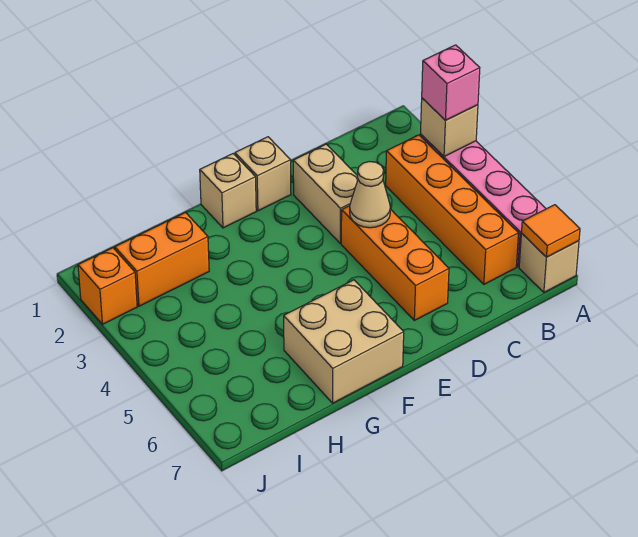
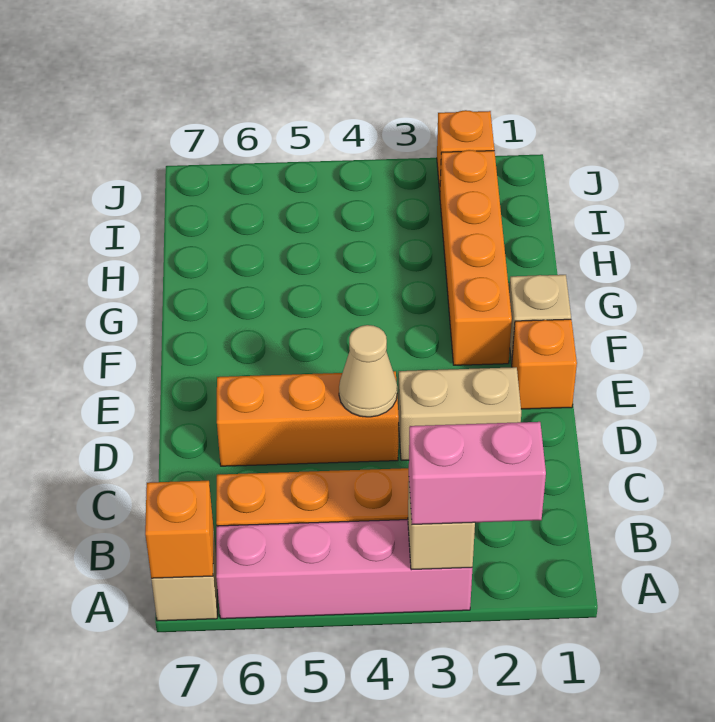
pink brick A3 level 3 -> pink brick A2:A3 level 3
orange tile A7 level 2 -> orange brick A7 level 2
tan brick E1 level 1 -> orange brick E1 level 1
tan brick F6:G7 level 1 -> none
orange brick H2:I2 level 1 -> orange brick F2:I2 level 1

